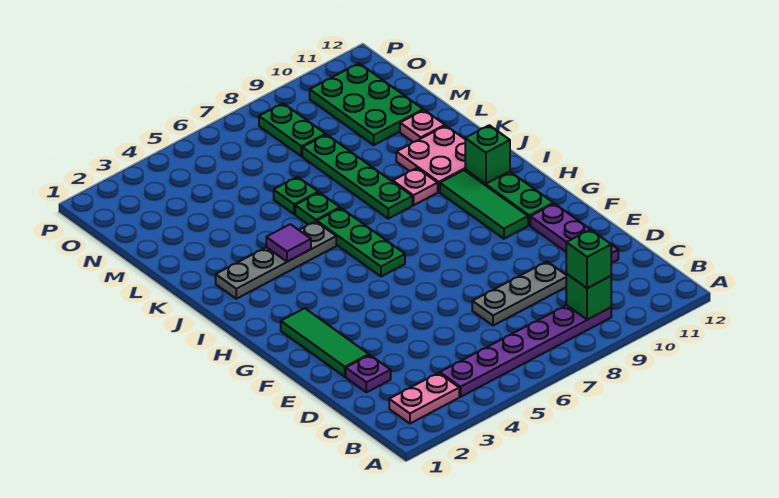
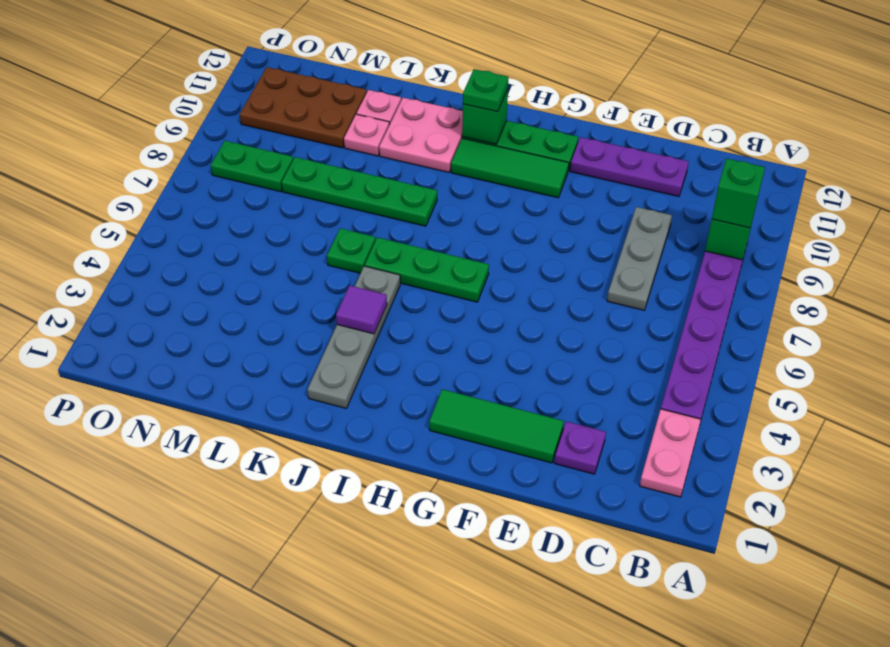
pink plate J9 level 1 -> pink plate L10 level 1
green plate L6 level 1 -> green plate I11 level 3
green plate M10:O11 level 1 -> brown plate M10:O11 level 1

